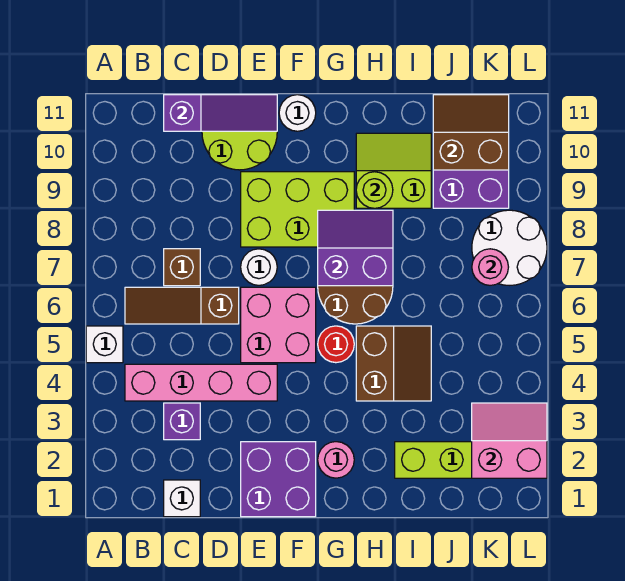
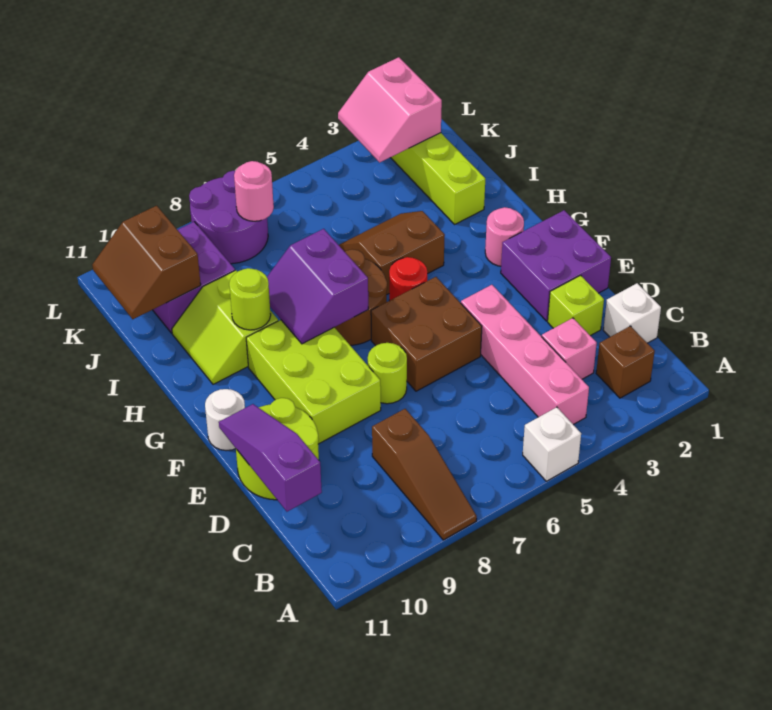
brown slope B6:D6 level 1 top D -> brown slope A8:C8 level 1 top C
purple brick C3 level 1 -> pink brick C3 level 1
brown brick C7 level 1 -> brown brick B2 level 1
none -> lime brick D2 level 1
pink brick E5:F6 level 1 -> brown brick E5:F6 level 1
white round brick E7 level 1 -> lime round brick E7 level 1
white round brick K7:L8 level 1 -> purple round brick K7:L8 level 1

